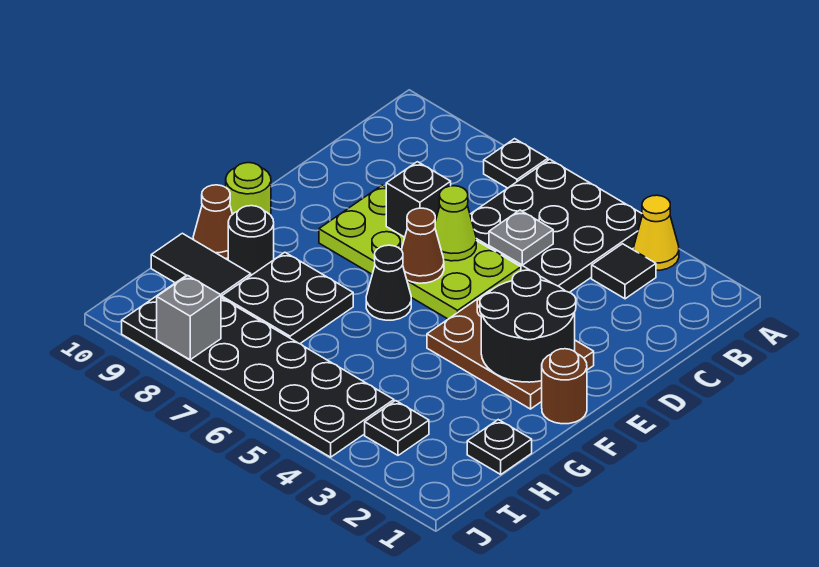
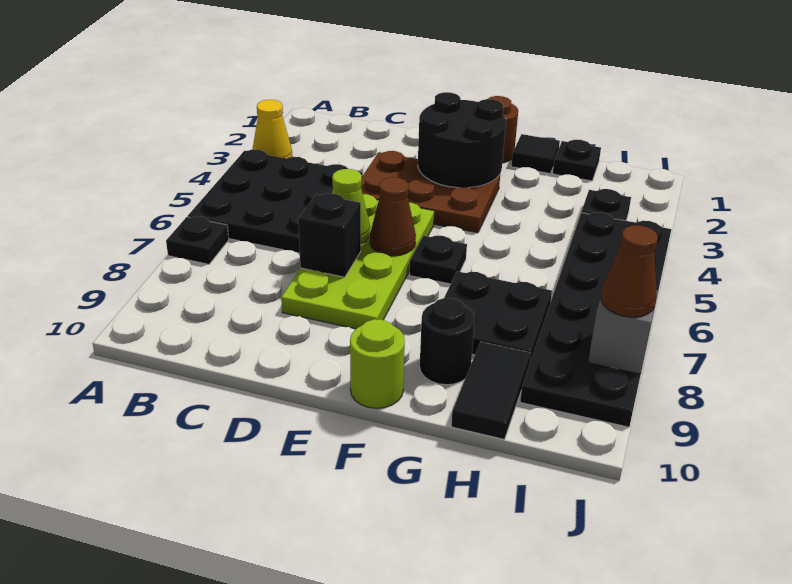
black tile B3 level 1 -> black tile G1 level 1
grey plate C5 level 2 -> none
brown plate E2:F4 level 1 -> brown plate D3:F4 level 1
black cone F6 level 1 -> black plate F6 level 1
brown cone G10 level 1 -> brown cone J8 level 3

